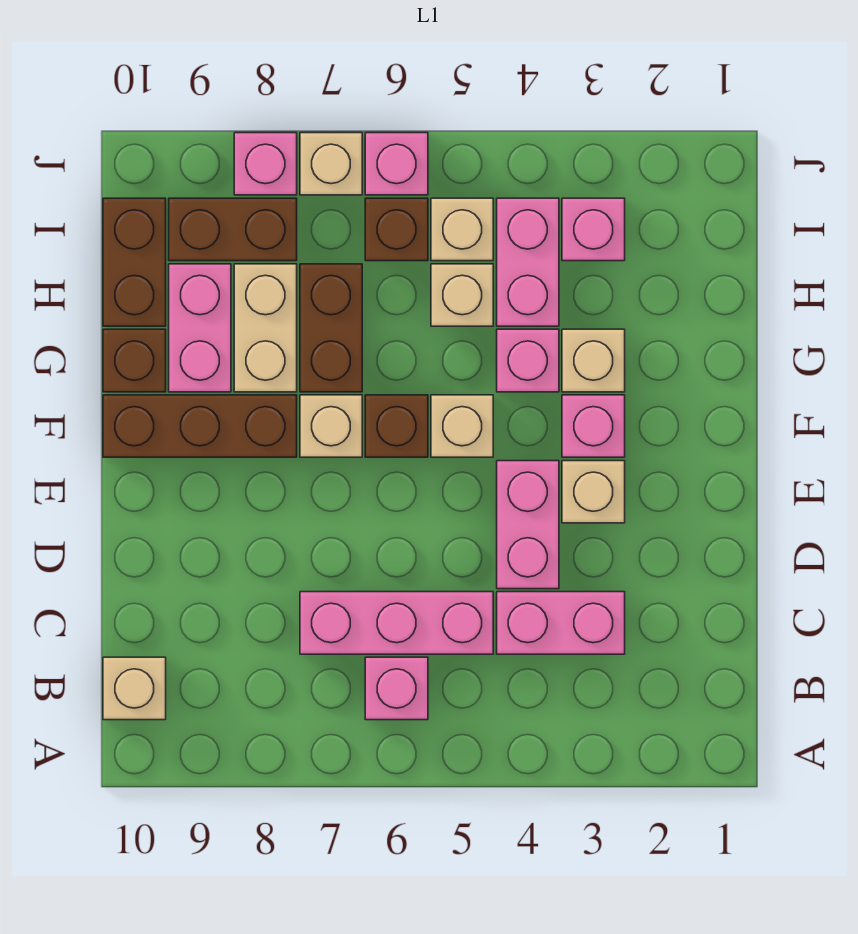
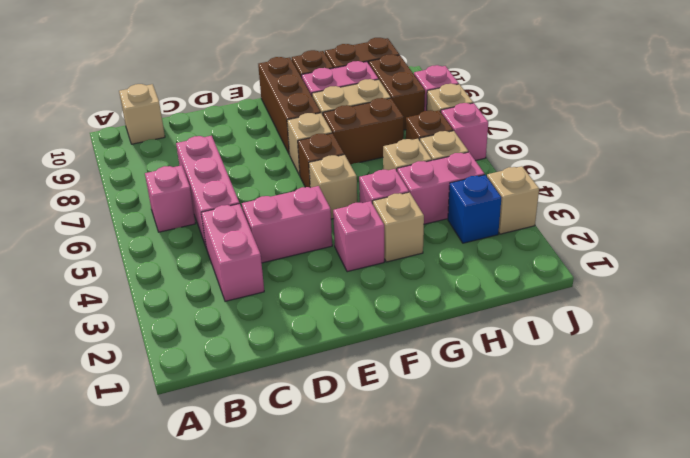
tan brick E3 level 1 -> tan brick J3 level 1
pink brick I3 level 1 -> blue brick I3 level 1

